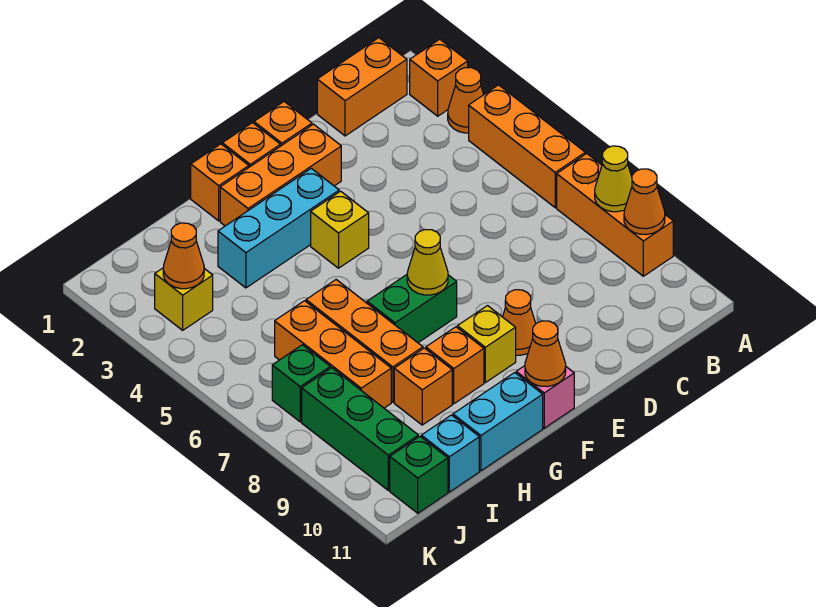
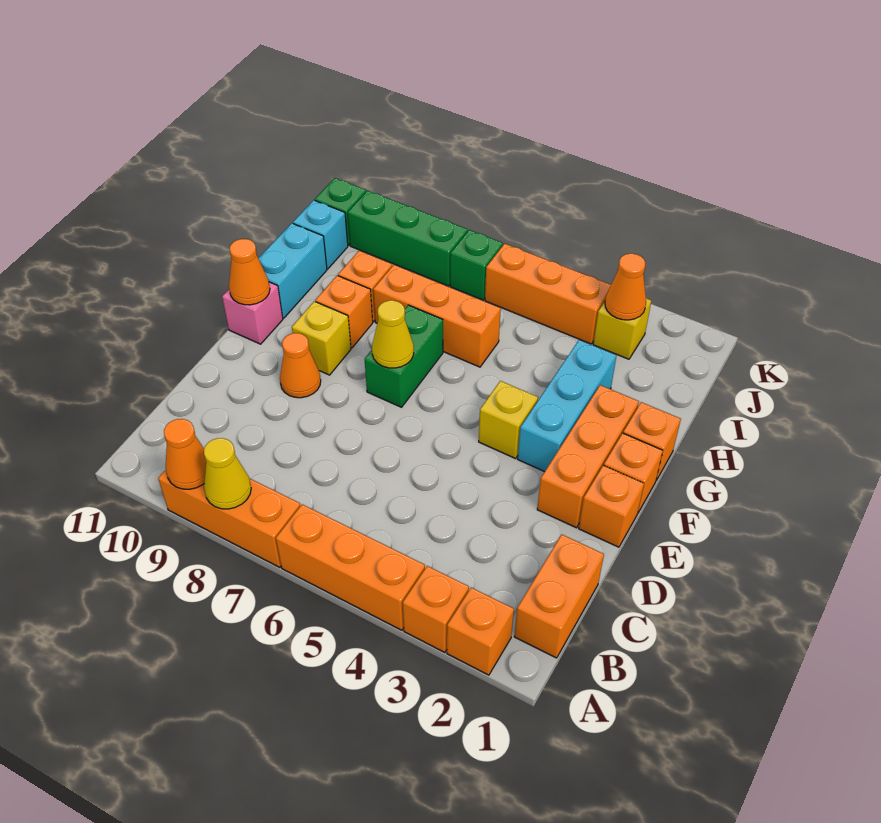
orange cone A3 level 1 -> orange brick A3 level 1
orange brick I6:I8 level 1 -> orange brick J4:J6 level 1

